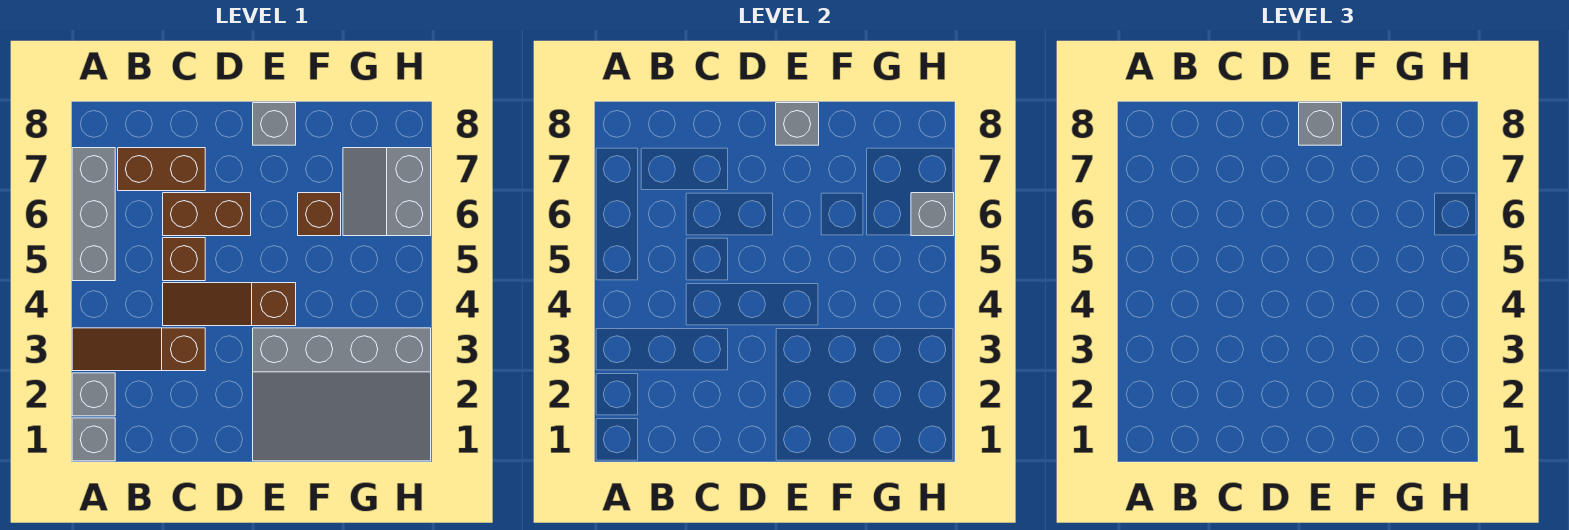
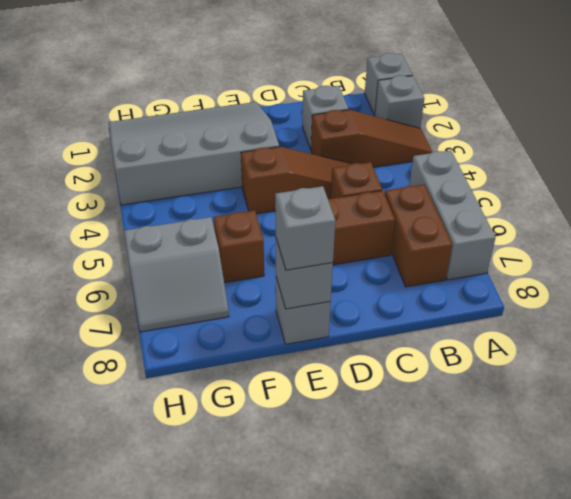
brown brick B7:C7 level 1 -> brown brick B6:B7 level 1
grey slope G6:H7 level 1 top H -> grey slope G6:H7 level 1 top 6
grey brick H6 level 2 -> grey brick C2 level 1

